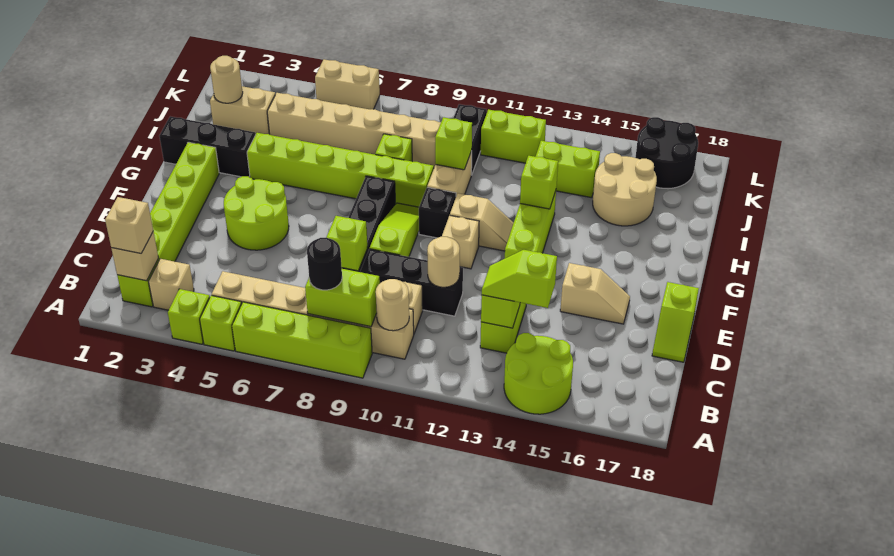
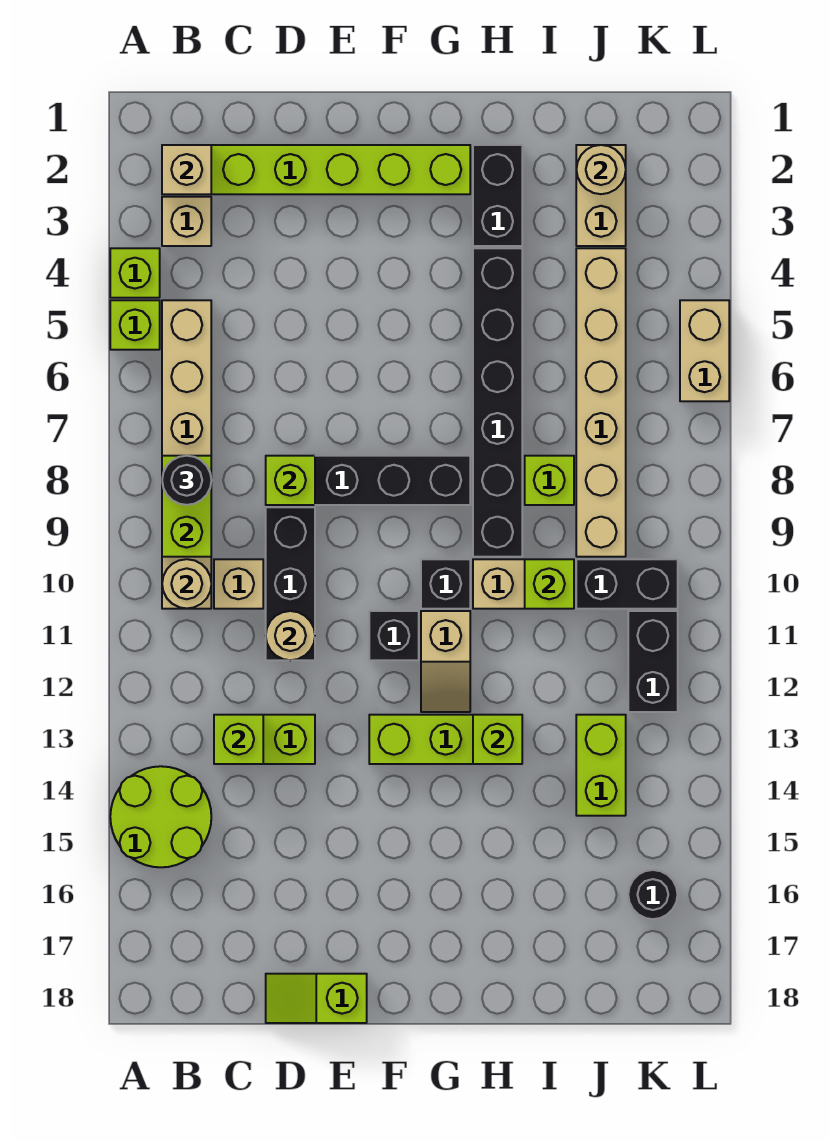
lime brick A6:A9 level 1 -> none
tan brick B2 level 3 -> none
lime slope C13:C14 level 3 top 14 -> none
lime round brick E4:F5 level 1 -> none
lime slope E9:G9 level 1 top E -> none
tan slope E15:E16 level 1 top 15 -> none
tan brick F11 level 1 -> black brick F11 level 1
black brick H1:H3 level 1 -> black brick H2:H3 level 1
lime brick H4:H9 level 1 -> black brick H4:H9 level 1
tan round brick I15:J16 level 1 -> none
lime brick K11:K12 level 1 -> black brick K11:K12 level 1
black round brick K16:L17 level 1 -> black round brick K16 level 1

